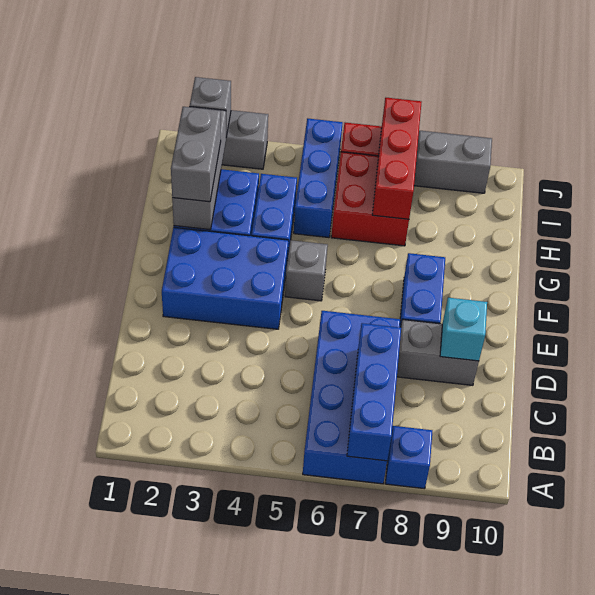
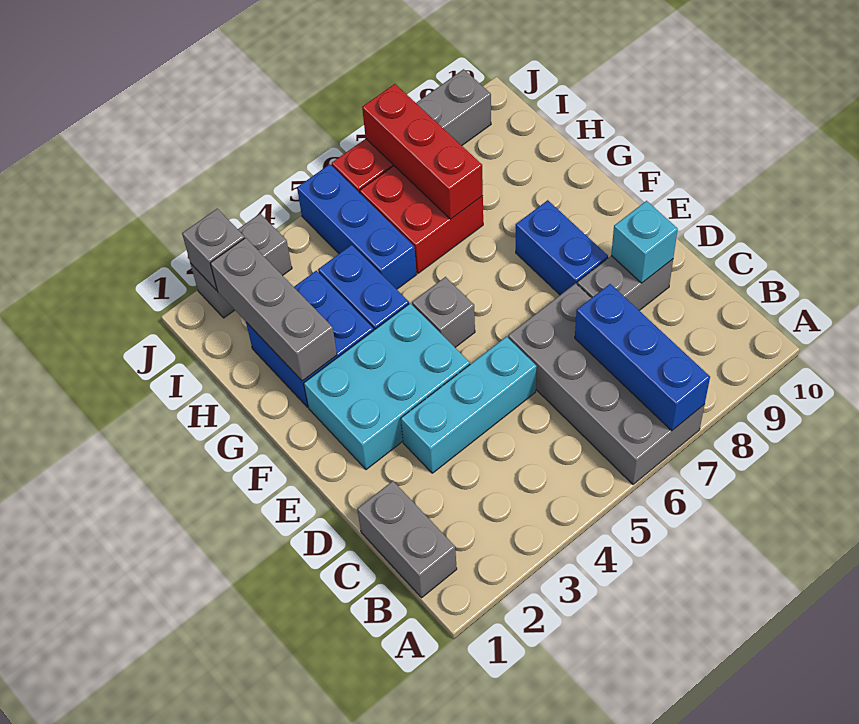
blue brick A6:D7 level 1 -> grey brick A6:D7 level 1
blue brick A8 level 1 -> none
none -> cyan brick D3:D5 level 1
blue brick E2:F4 level 1 -> cyan brick E2:F4 level 1
grey brick G2:H2 level 3 -> grey brick B1:C1 level 1

